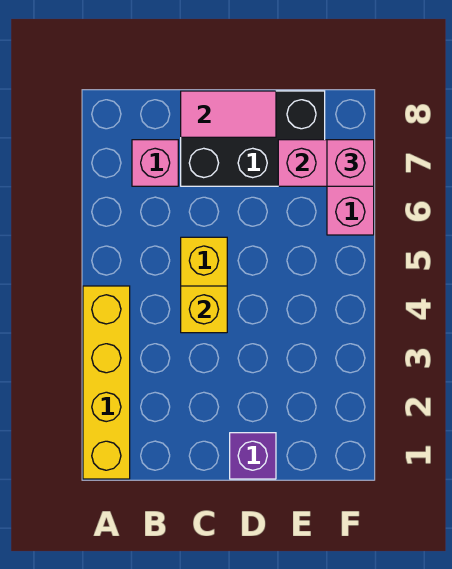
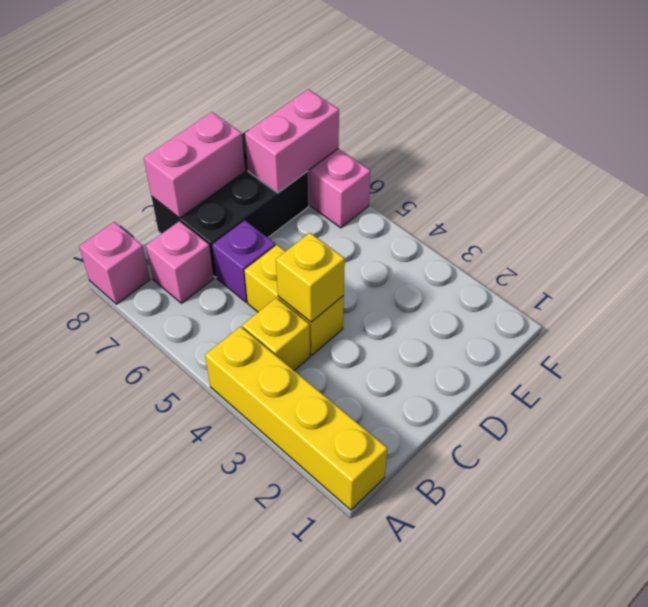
none -> yellow brick B4 level 1
pink tile C8:D8 level 2 -> pink brick C8:D8 level 2
purple brick D1 level 1 -> purple brick C6 level 1
pink brick F7 level 3 -> pink brick A8 level 1

